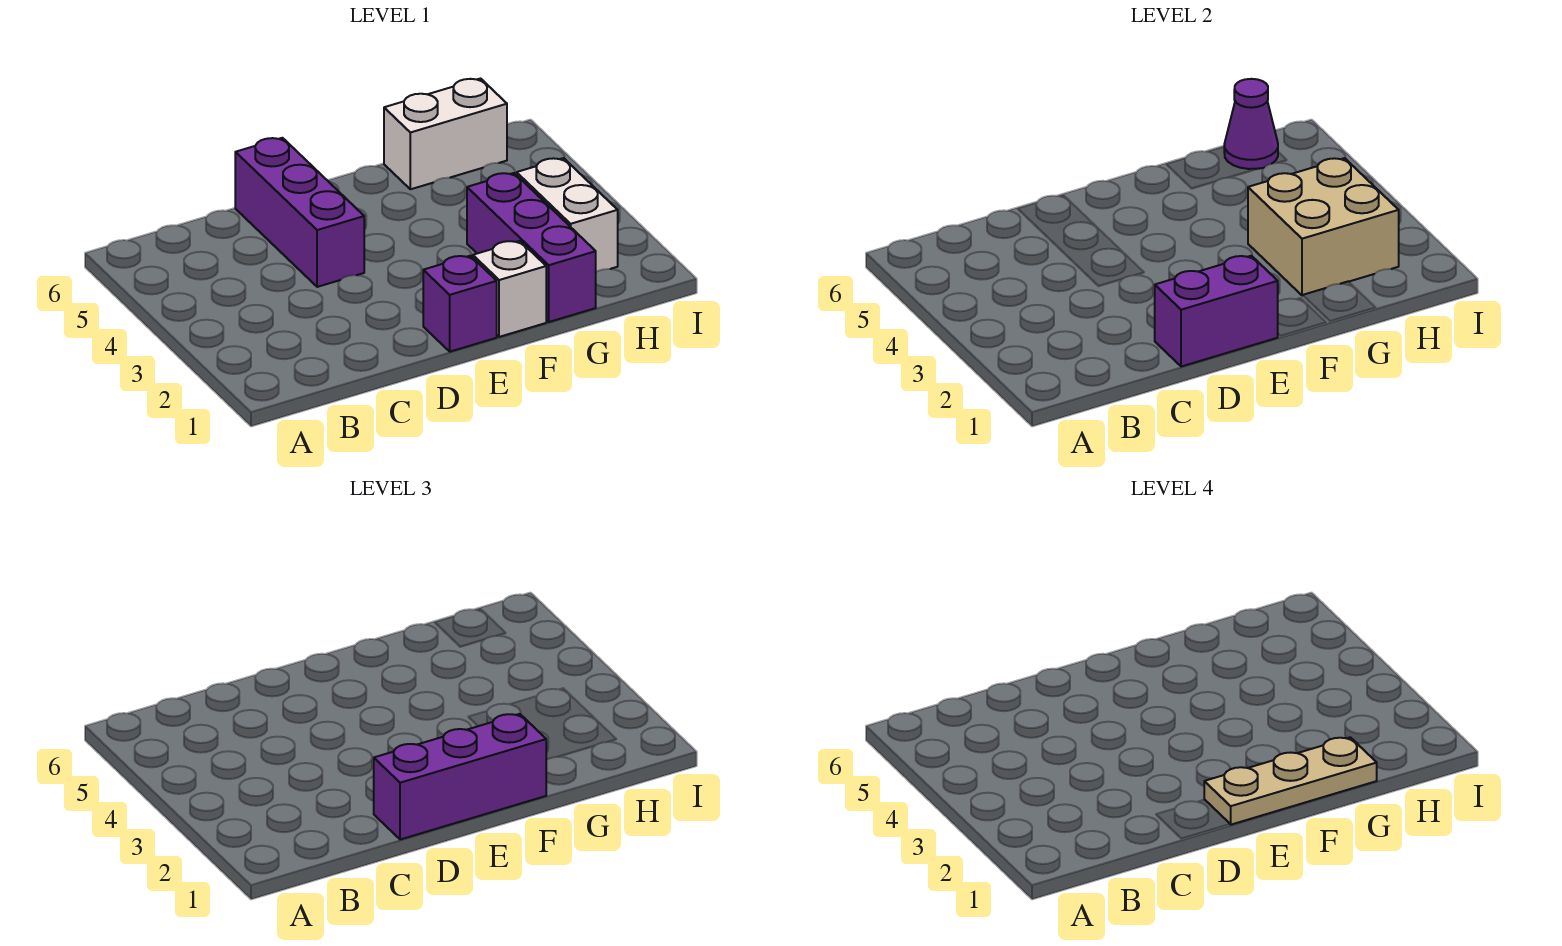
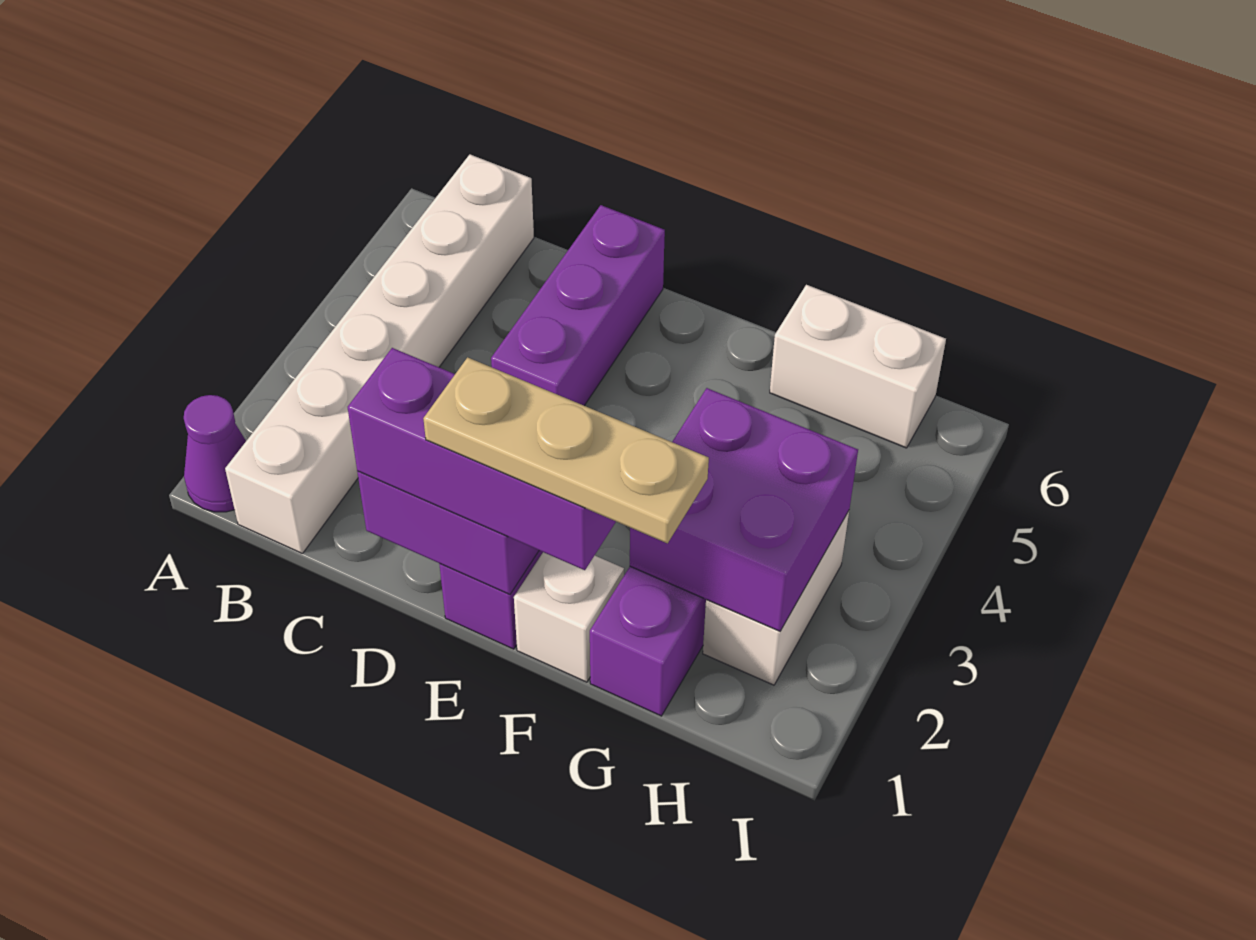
none -> white brick B1:B6 level 1
tan brick G2:H3 level 2 -> purple brick G2:H3 level 2
purple cone H6 level 2 -> purple cone A1 level 1

